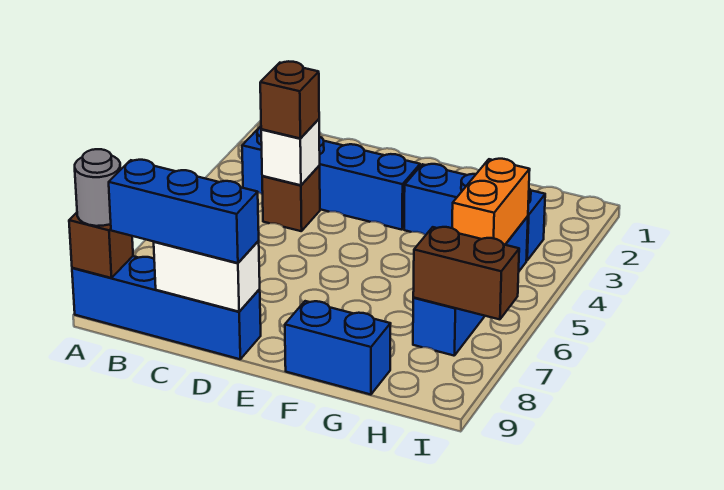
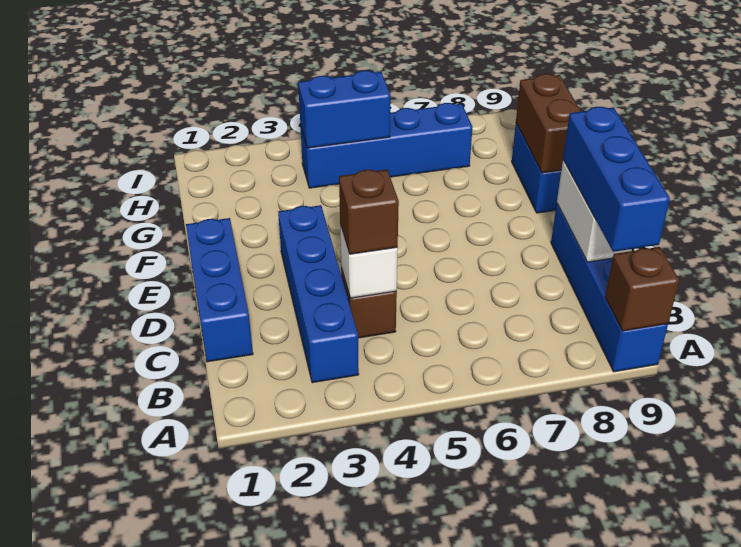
grey round brick A9 level 3 -> none
blue brick F3:H3 level 1 -> blue brick C1:E1 level 1
orange brick H4:H5 level 2 -> blue brick H4:H5 level 2
brown brick H7:I7 level 2 -> brown brick F9:G9 level 2

